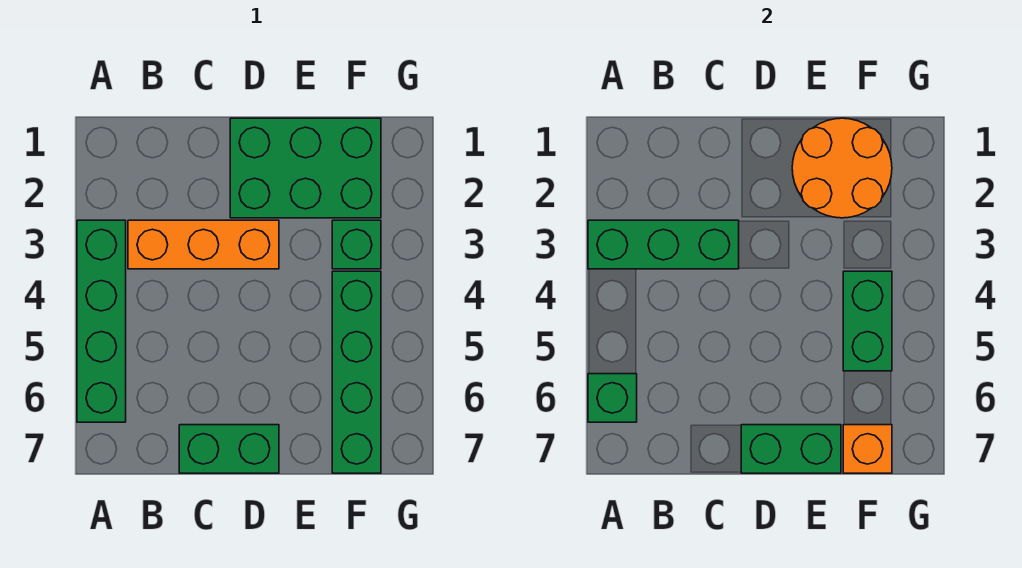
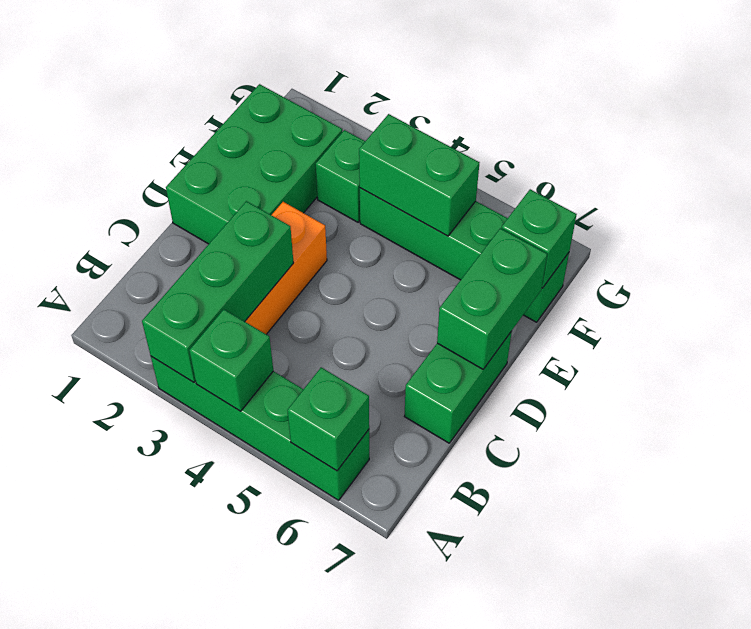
none -> green brick A4 level 2
orange round brick E1:F2 level 2 -> none
orange brick F7 level 2 -> green brick F7 level 2

